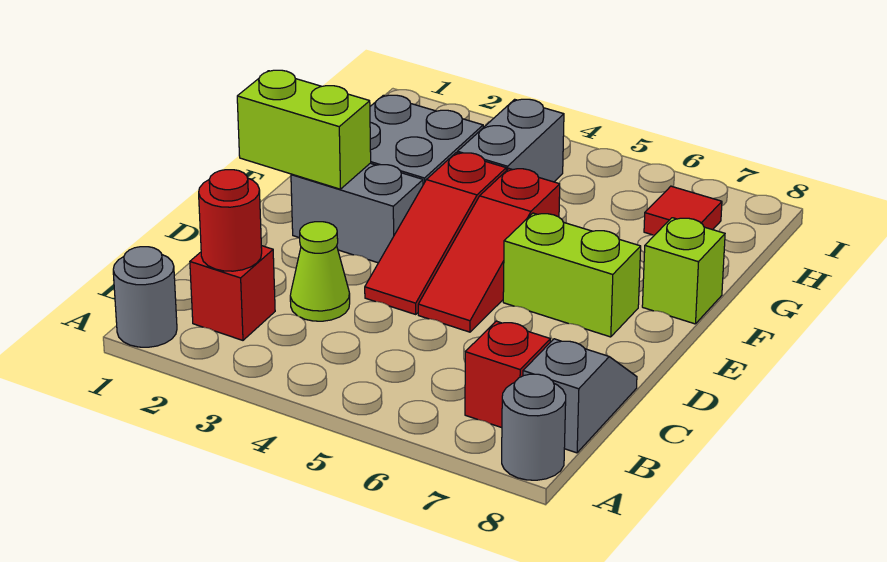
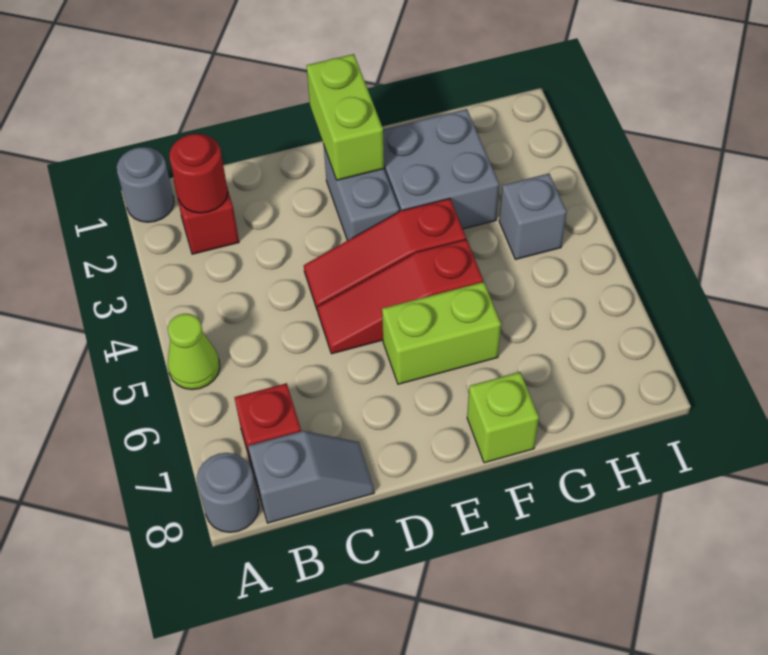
lime cone C3 level 1 -> lime cone A5 level 1
lime brick E6:E7 level 1 -> lime brick E6:F6 level 1
grey brick G4:H4 level 1 -> grey brick H4 level 1
red tile H7 level 1 -> none

